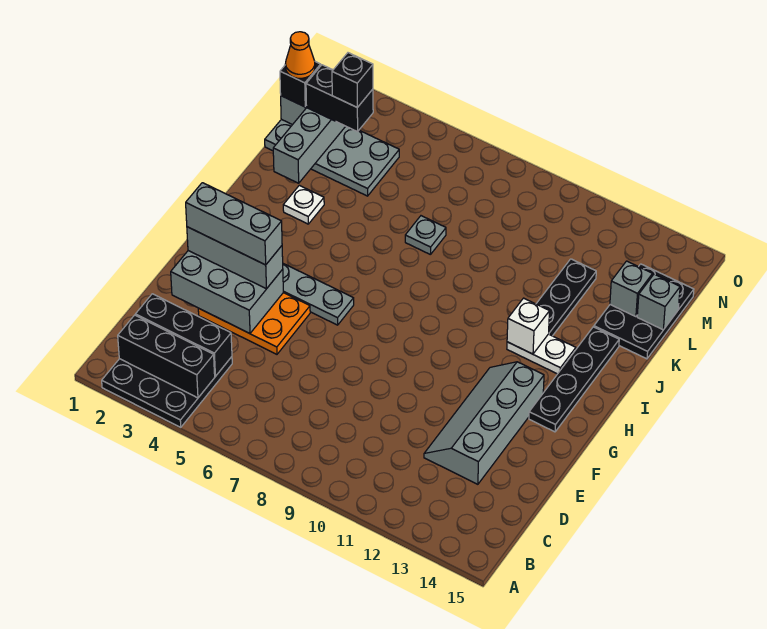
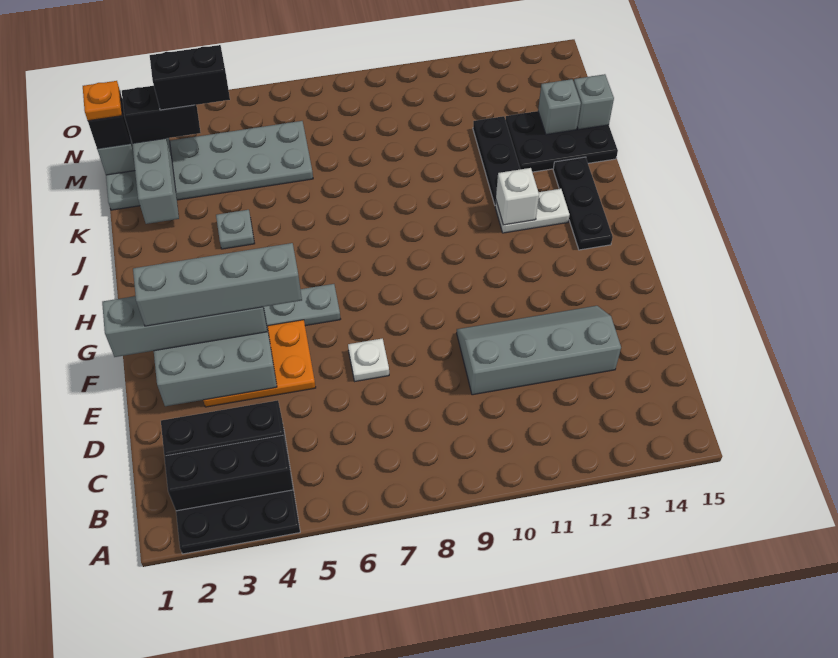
grey slope D12:G13 level 1 top 13 -> grey slope D10:E13 level 1 top D
grey brick F2:F4 level 3 -> grey brick F1:F4 level 3
grey brick F2:F4 level 4 -> grey brick F2:F5 level 4
black plate G14:J14 level 1 -> black plate H14:J14 level 1
white plate J3 level 1 -> white plate E7 level 1
grey plate K7 level 1 -> grey plate J4 level 1
black plate K14:M15 level 1 -> black plate K13:L15 level 1
grey plate L1:M4 level 1 -> grey plate L1:M6 level 1
orange cone M1 level 4 -> orange plate M1 level 4
black brick M3 level 4 -> black brick M3:M4 level 4

